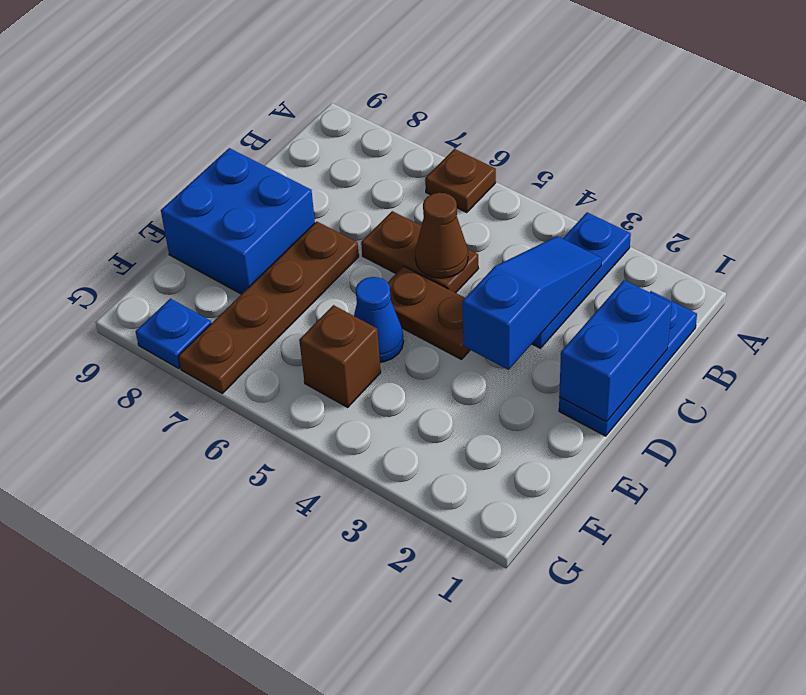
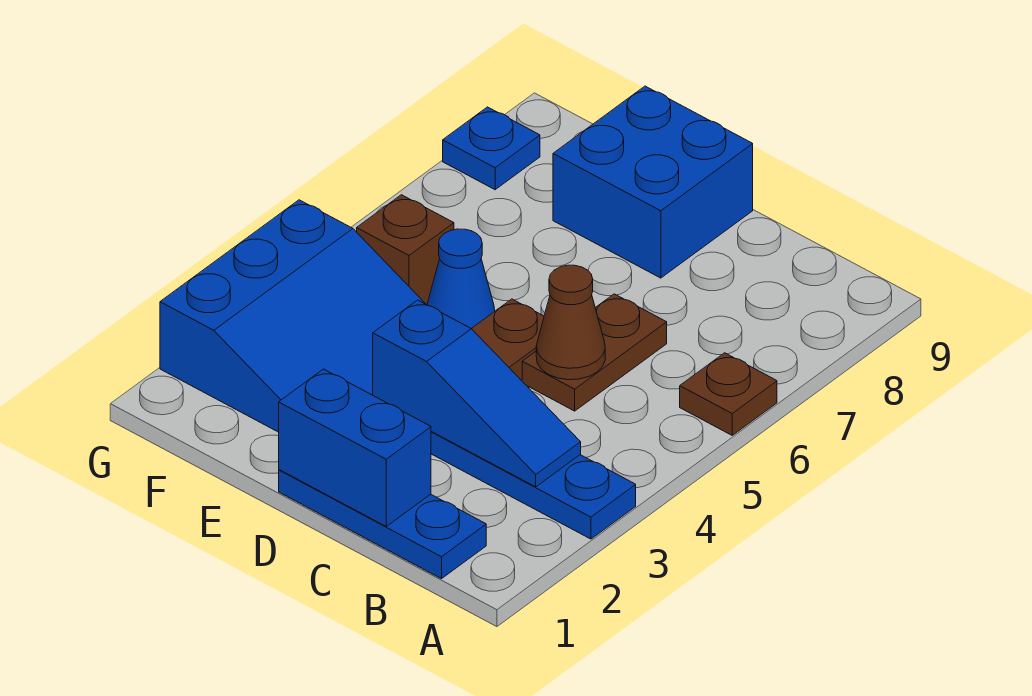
brown plate D7:G7 level 1 -> none
none -> blue slope E2:G4 level 1 top G

